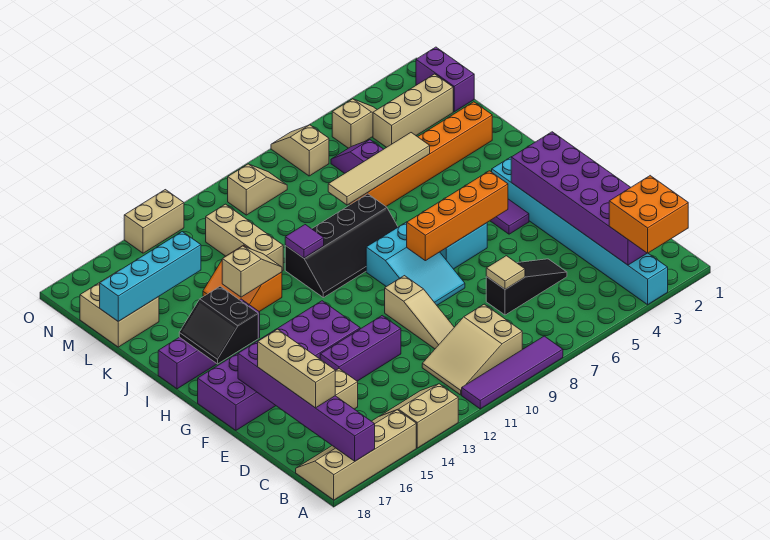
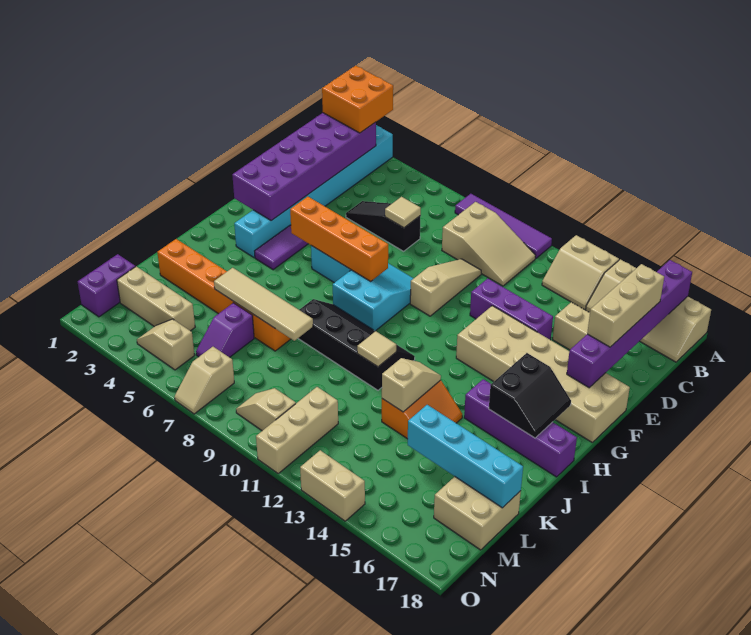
purple brick F13:G18 level 1 -> tan brick F13:G18 level 1
purple tile J11 level 2 -> tan tile J11 level 2
tan slope J13:J14 level 2 top 14 -> tan slope J13:K13 level 2 top K
tan brick K12:M12 level 1 -> tan brick M11:O11 level 1

